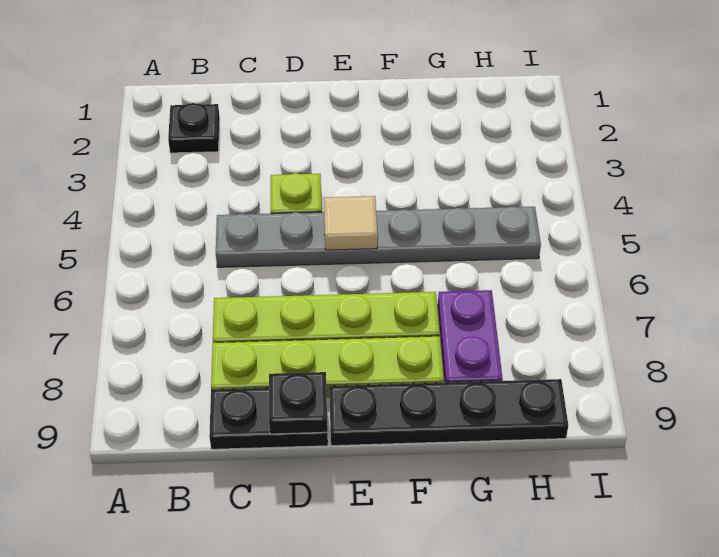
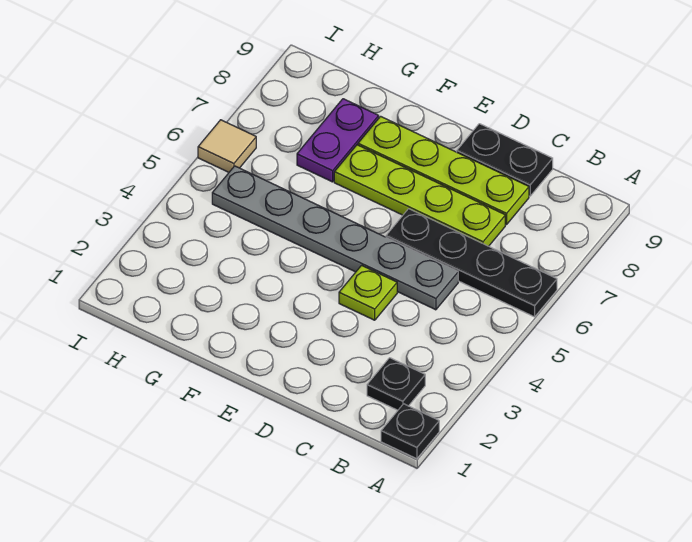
black plate D9 level 2 -> black plate A1 level 1
tan tile E5 level 2 -> tan tile I6 level 1
black plate E9:H9 level 1 -> black plate A6:D6 level 1

